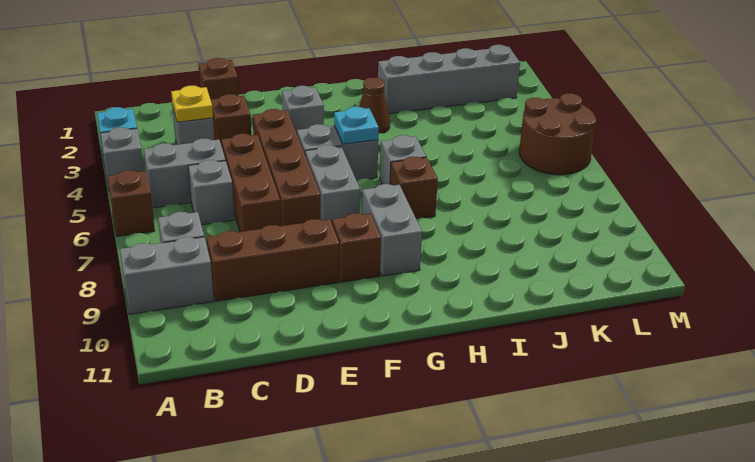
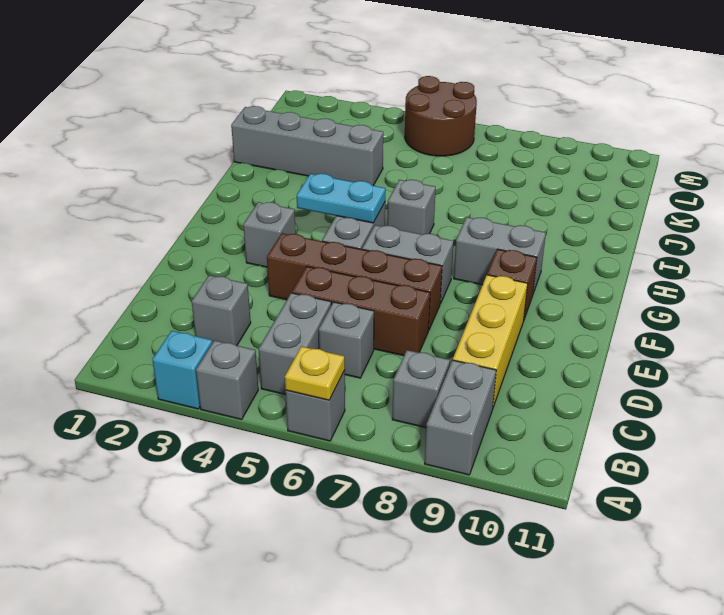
brown brick A6 level 1 -> grey brick A6 level 1
yellow plate C3 level 2 -> yellow plate A6 level 2
brown brick C9:E9 level 1 -> yellow brick C9:E9 level 1
brown brick D1 level 1 -> none
brown brick D3 level 1 -> none
cyan plate G5 level 2 -> cyan plate G4:G5 level 2
brown cone H3 level 1 -> none
brown brick H7 level 1 -> none
grey brick I2:L2 level 1 -> grey brick J1:J4 level 1

